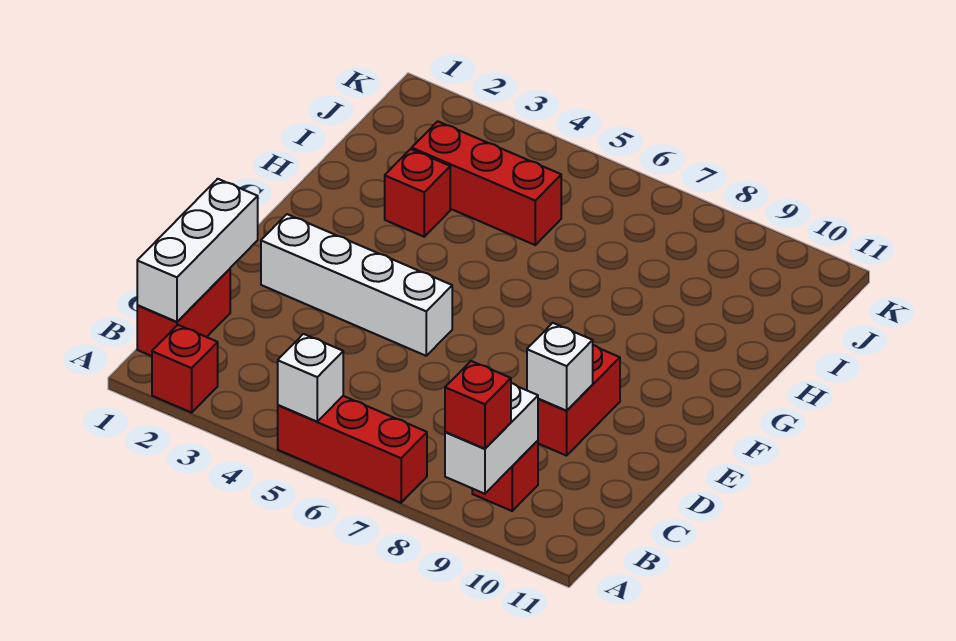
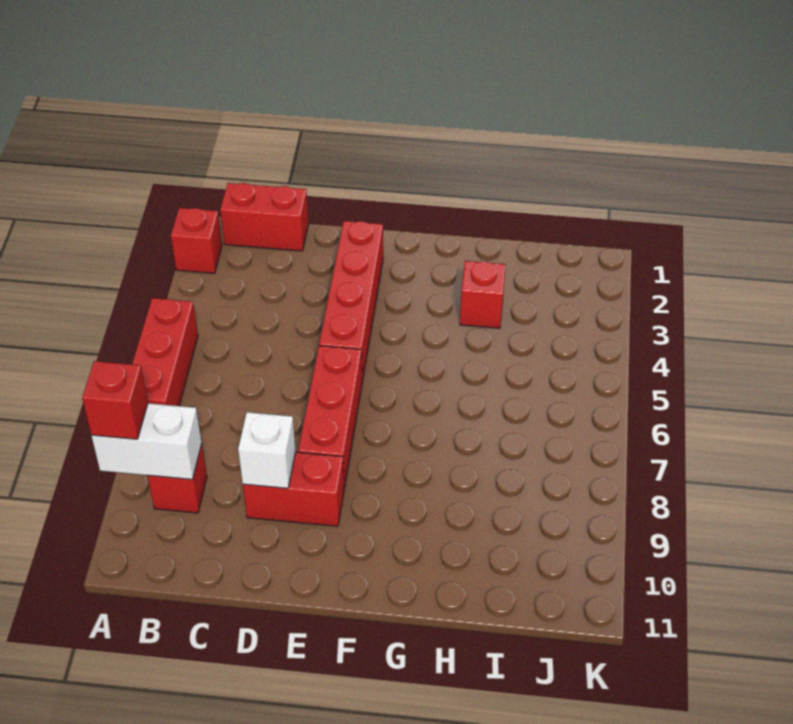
white brick A5 level 2 -> none
white brick B1:D1 level 2 -> none
white brick E2:E5 level 1 -> red brick E2:E5 level 1
red brick I3:I5 level 1 -> red brick E6:E8 level 1

